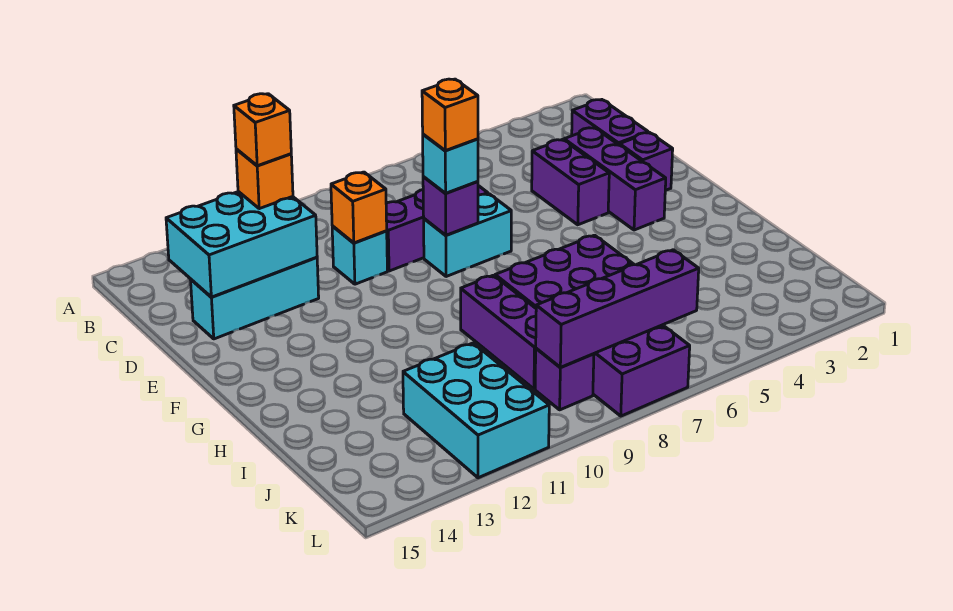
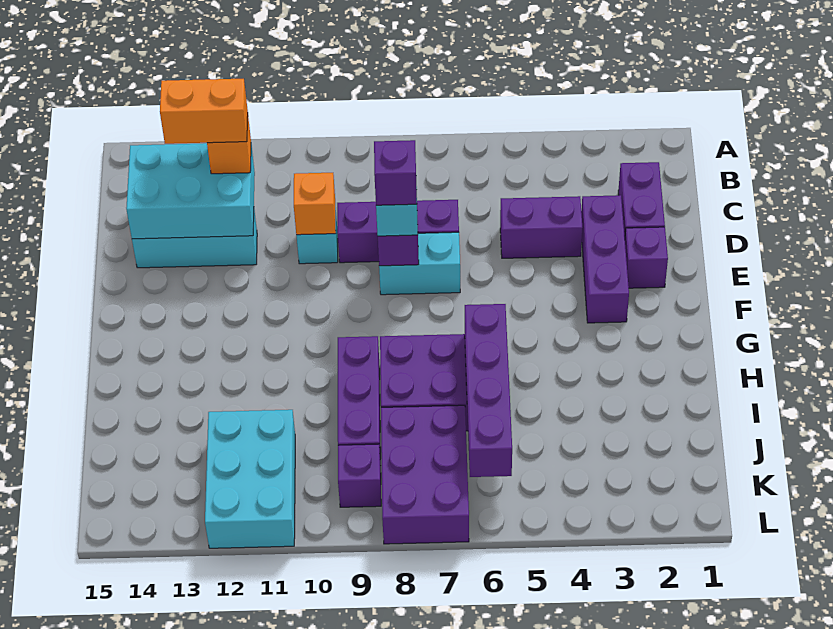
orange brick C12 level 4 -> orange brick C12:C13 level 4
purple brick D4:E4 level 1 -> purple brick D4:D5 level 1
orange brick E8 level 4 -> purple brick E8 level 4
purple brick K6:K9 level 2 -> purple brick H6:K6 level 2

